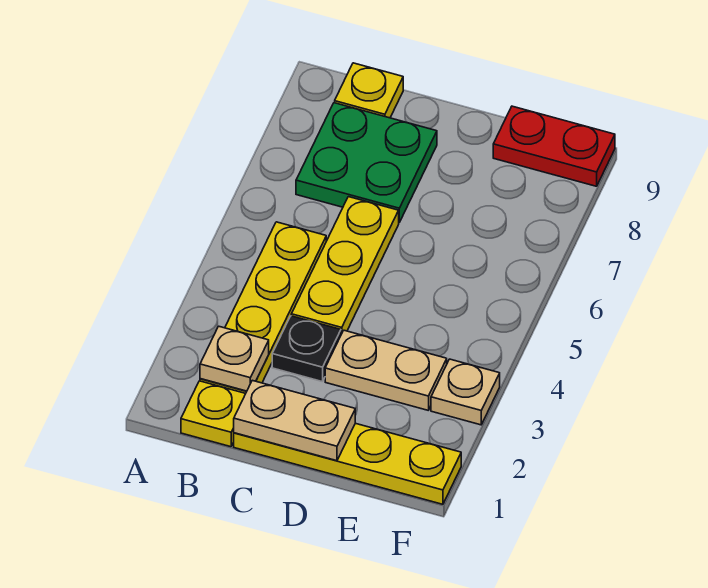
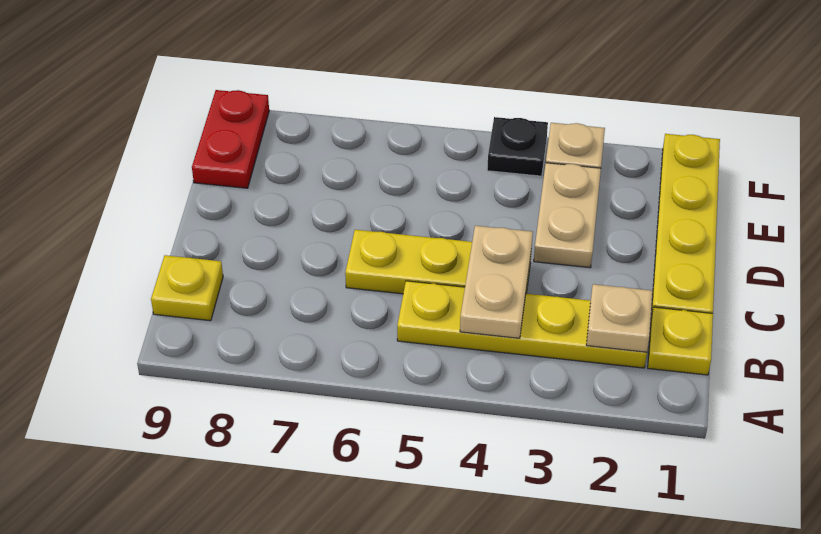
green plate B7:C8 level 1 -> none
tan plate C1:D1 level 2 -> tan plate B4:C4 level 2
black plate C3 level 1 -> black plate F4 level 1

